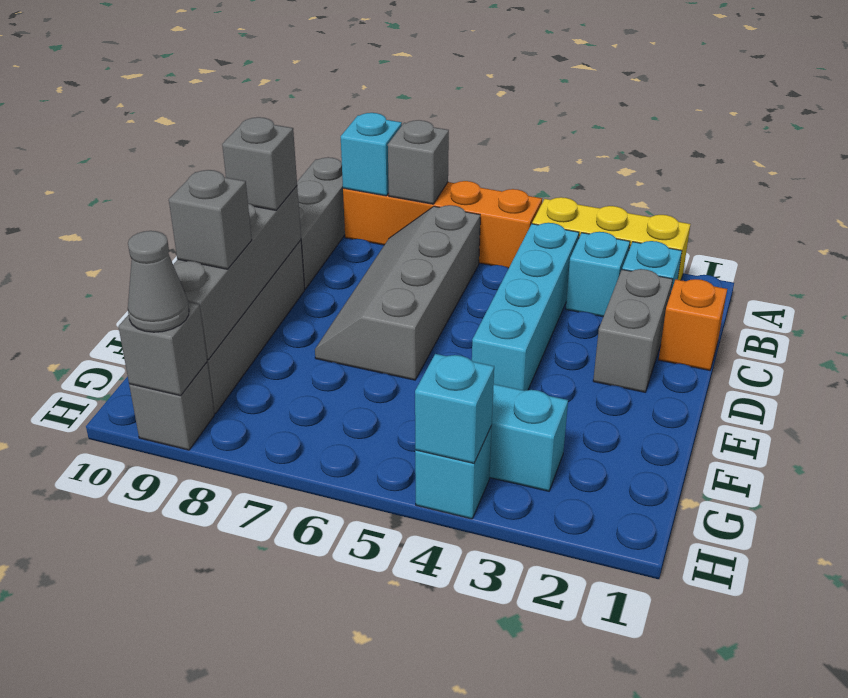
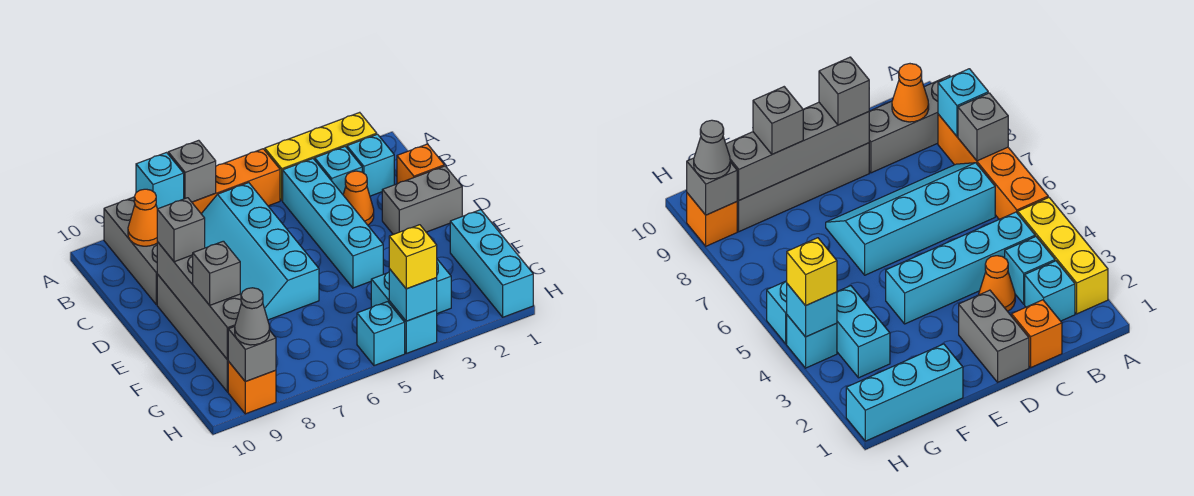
grey slope B6:E7 level 1 top 6 -> cyan slope B6:E7 level 1 top 6
none -> orange cone B9 level 2
grey brick C2:D2 level 1 -> grey brick D1:D2 level 1
none -> orange cone C3 level 1
none -> cyan brick F1:H1 level 1
none -> yellow brick H4 level 3
none -> cyan brick H5 level 1
grey brick H9 level 1 -> orange brick H9 level 1

